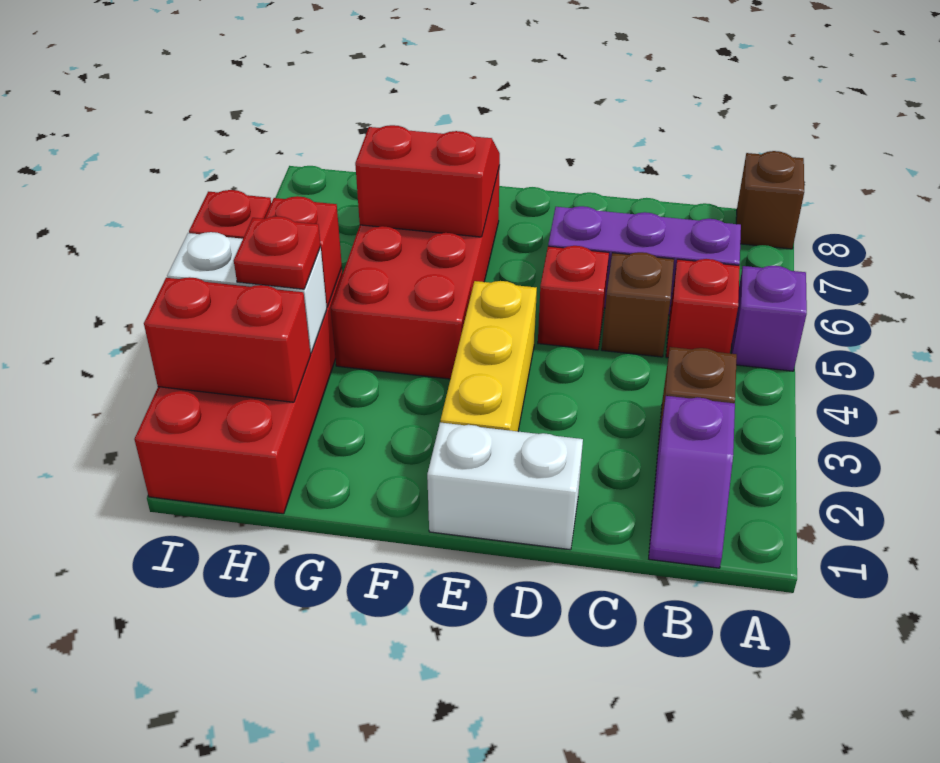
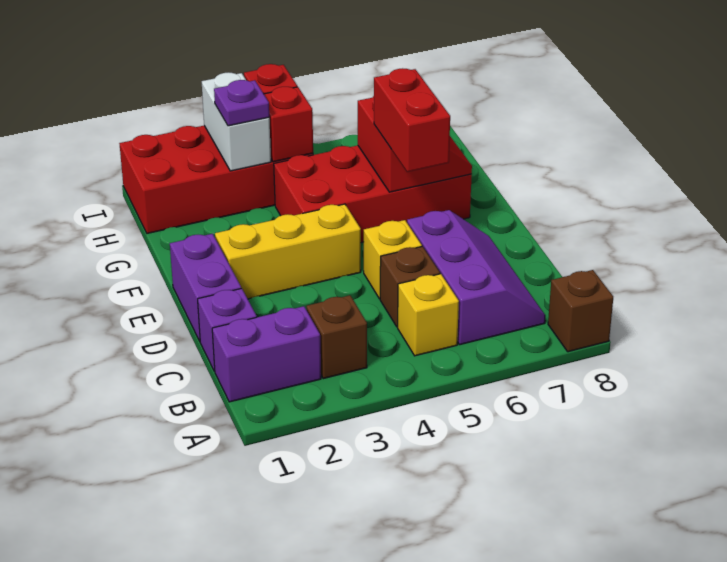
purple brick A5 level 1 -> purple brick C1 level 1
purple slope B1:B2 level 1 top 2 -> purple brick B1:B2 level 1
red brick B5 level 1 -> yellow brick B5 level 1
white brick D1:E1 level 1 -> purple brick D1:E1 level 1
red brick D5 level 1 -> yellow brick D5 level 1
red brick H2:I2 level 2 -> red brick E6:F6 level 3
red plate H3 level 3 -> purple plate H3 level 3

